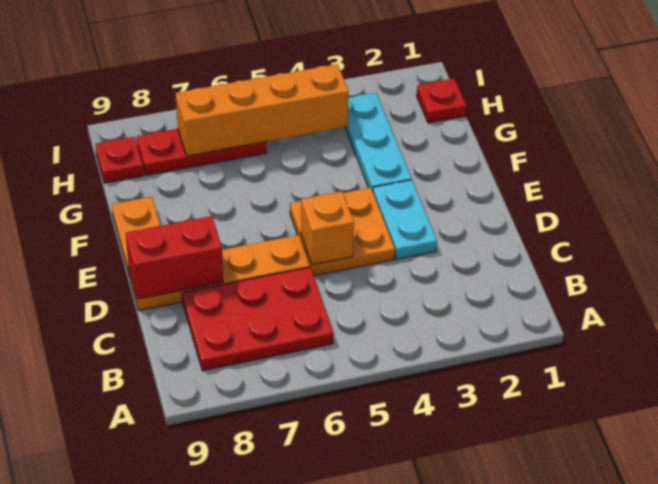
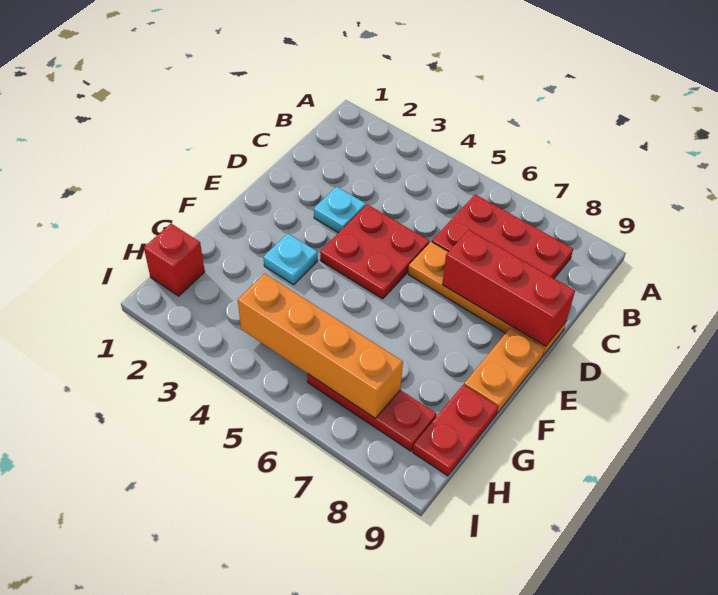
cyan plate D3:E3 level 1 -> cyan plate D3 level 1
orange plate D4:E5 level 1 -> red plate D4:E5 level 1
orange brick D5 level 2 -> none
red brick D8:D9 level 2 -> red brick D7:D9 level 2
cyan plate F3:H3 level 1 -> cyan plate F3 level 1
red plate H1 level 1 -> red brick H1 level 1
red plate H9 level 1 -> red plate G9:H9 level 1

